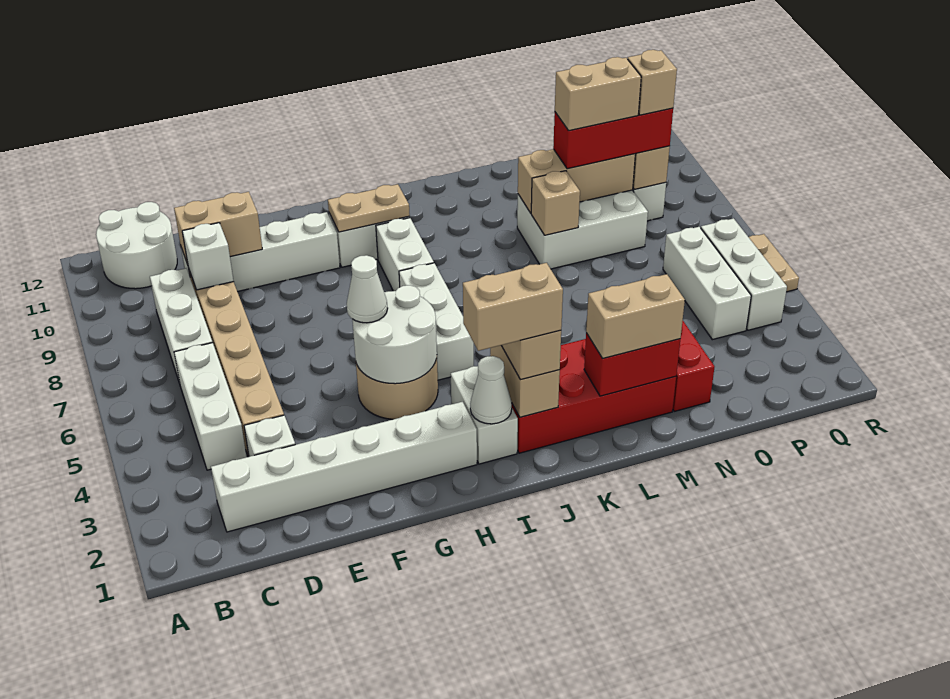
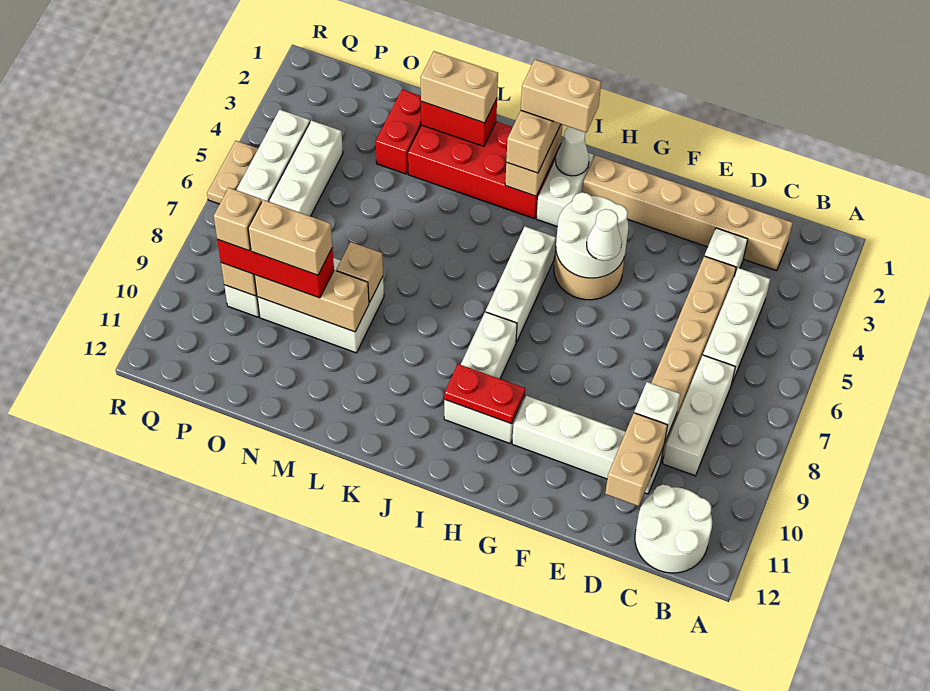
white brick C2:H2 level 1 -> tan brick C2:H2 level 1
tan brick D10:E10 level 2 -> tan brick D10:D11 level 2
tan plate H10:I10 level 2 -> red plate H10:I10 level 2

